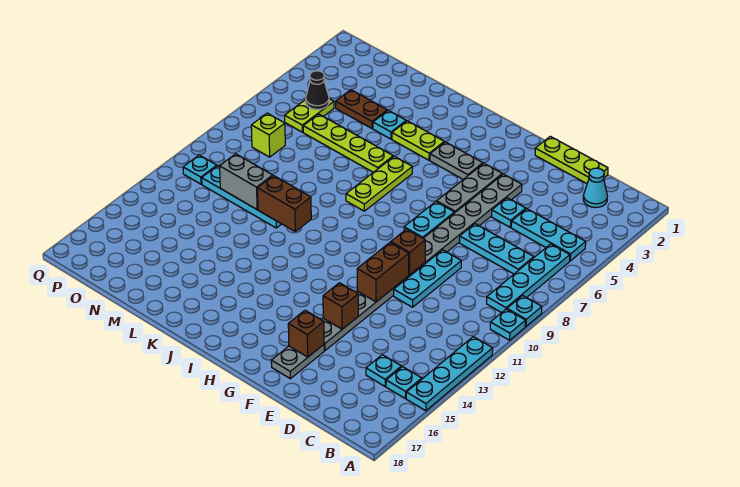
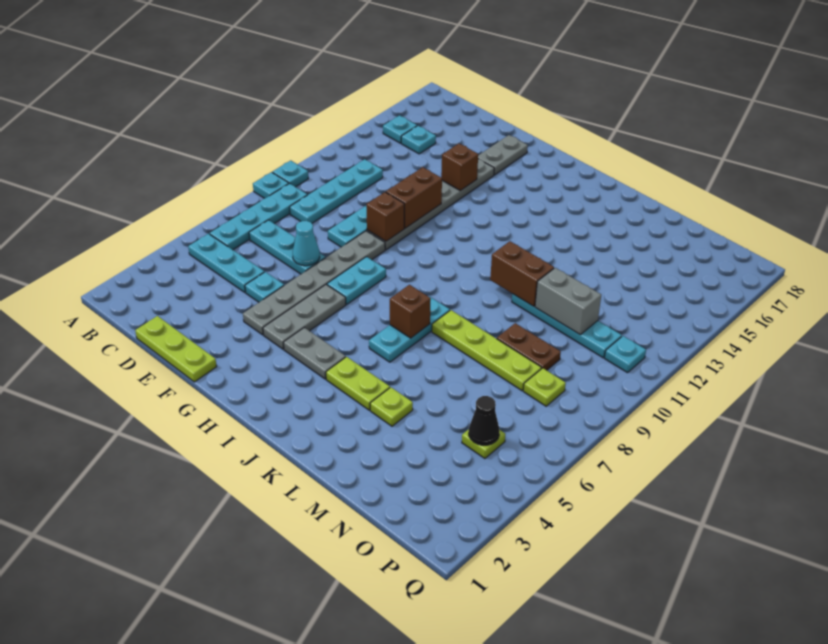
cyan plate A12:A15 level 1 -> cyan plate C9:C12 level 1
cyan cone C2 level 1 -> cyan cone E7 level 2
brown brick F16 level 2 -> brown brick J7 level 2
lime plate J6:J8 level 1 -> cyan plate J6:J8 level 1
lime plate K6:N6 level 1 -> lime plate K8:N8 level 1
cyan plate L4 level 1 -> lime plate L4 level 1
brown plate M4:N4 level 1 -> brown plate M9:N9 level 1
lime plate O5:O6 level 1 -> lime plate O5 level 1
lime brick O8 level 1 -> lime plate O8 level 1

